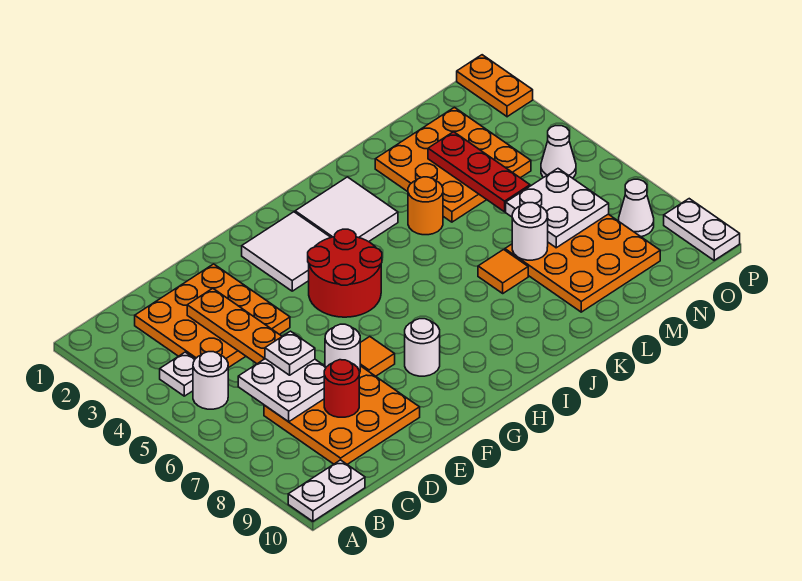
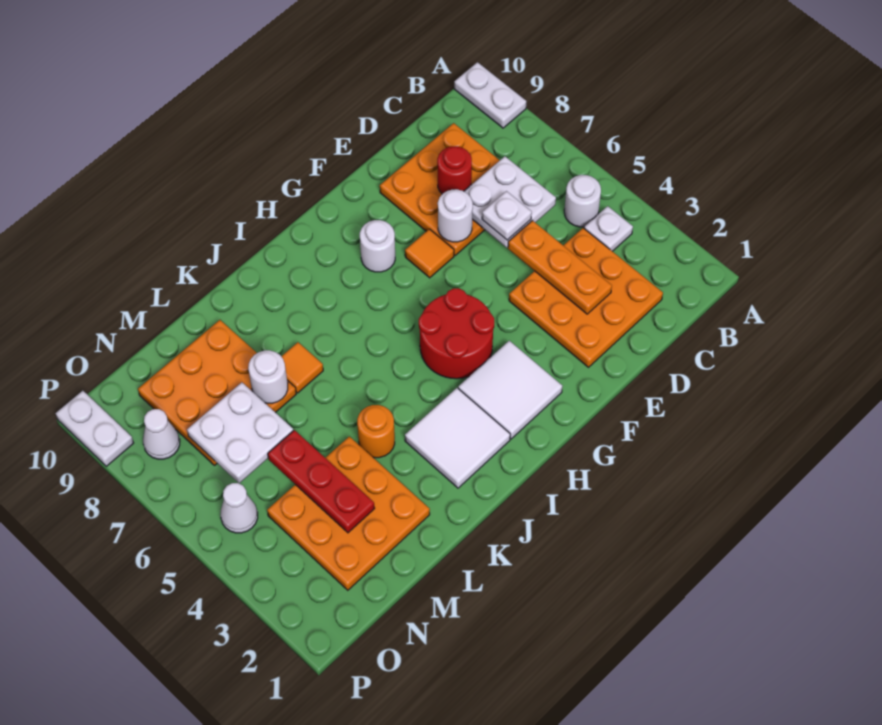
white plate A10:B10 level 1 -> white plate A9:A10 level 1
orange plate P1:P2 level 1 -> none

